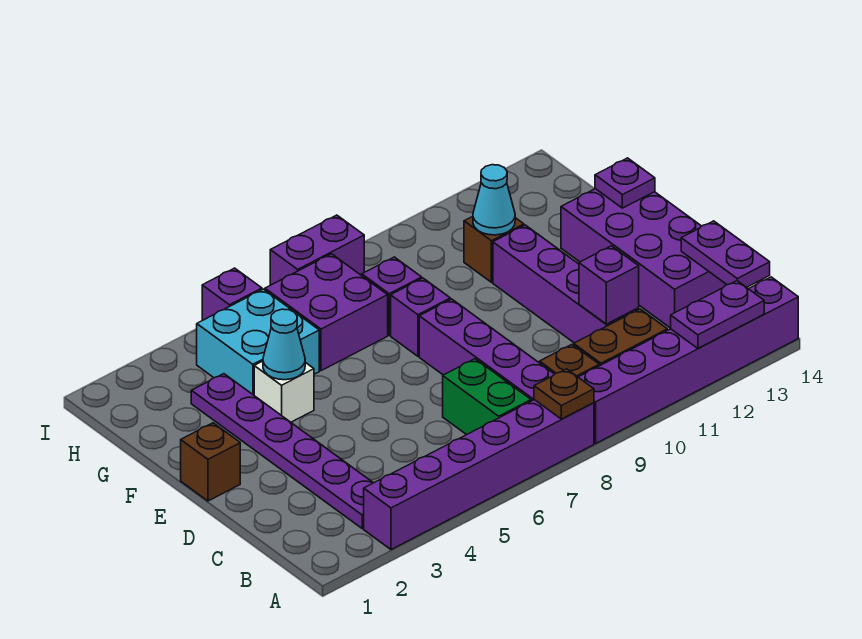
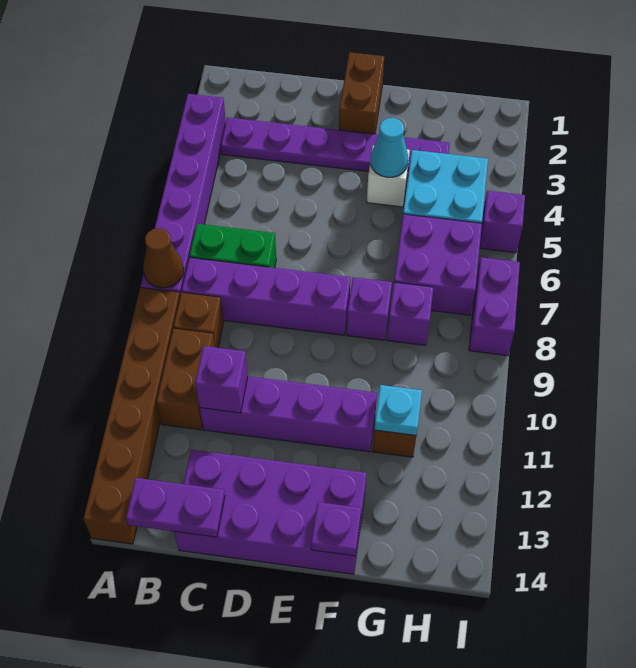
brown plate A8 level 2 -> brown cone A8 level 2
purple brick A9:A14 level 1 -> brown brick A9:A14 level 1
purple plate A12:A13 level 2 -> none
brown brick E1 level 1 -> brown brick E1:E2 level 1
cyan cone G11 level 2 -> cyan plate G11 level 2

